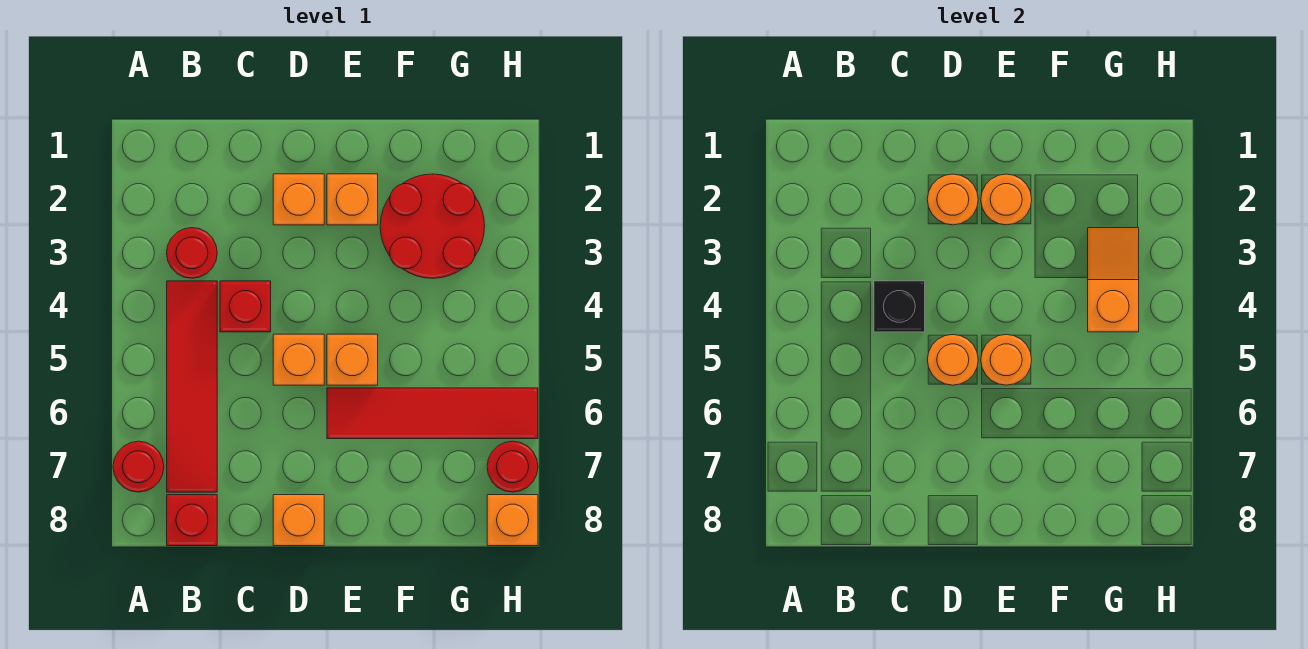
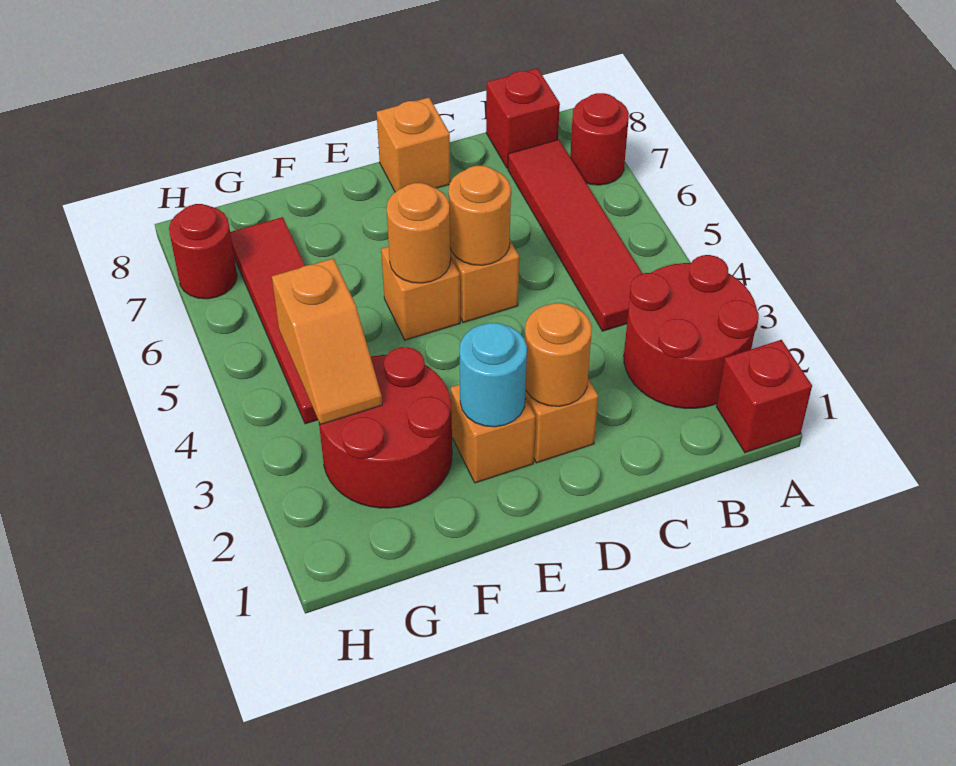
red round brick B3 level 1 -> red round brick A2:B3 level 1
red brick C4 level 1 -> red brick A1 level 1
black brick C4 level 2 -> none
orange round brick E2 level 2 -> cyan round brick E2 level 2
red tile E6:H6 level 1 -> red tile G4:G7 level 1
orange brick H8 level 1 -> none

